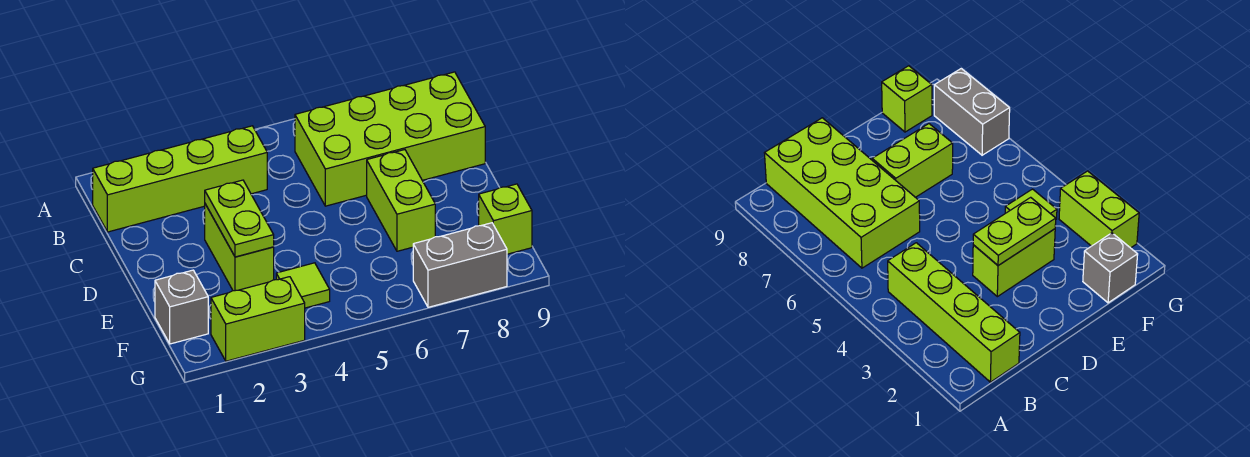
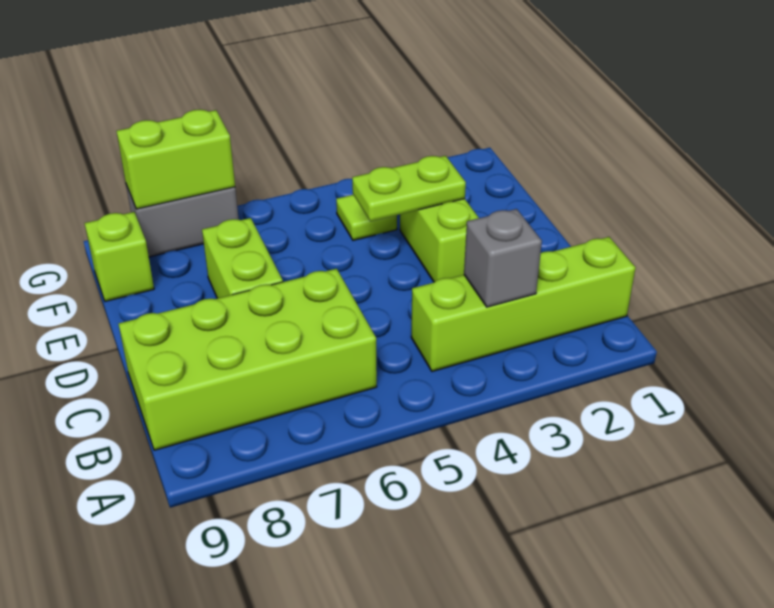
lime plate D3:E3 level 2 -> lime plate E3:E4 level 2
grey brick F1 level 1 -> grey brick B3 level 2
lime brick G2:G3 level 1 -> lime brick G7:G8 level 2

